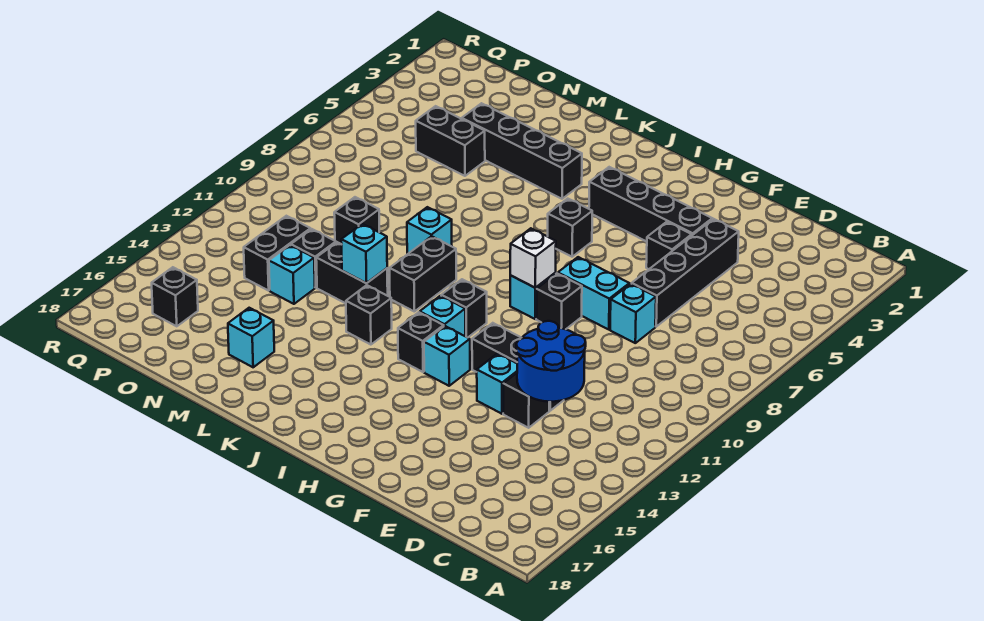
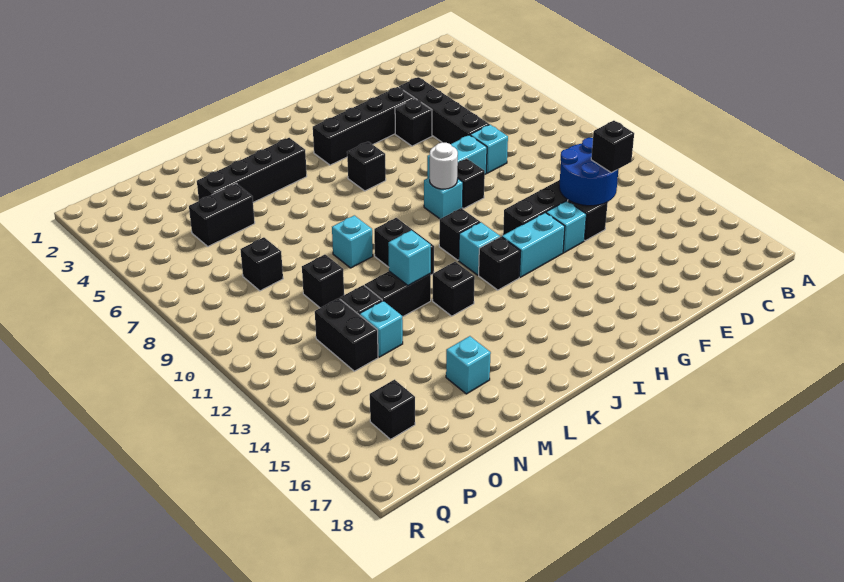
none -> black brick D13 level 3
white brick H9 level 2 -> white round brick H9 level 2
cyan brick H13 level 1 -> cyan brick G13:H13 level 1
none -> black brick O8 level 1

